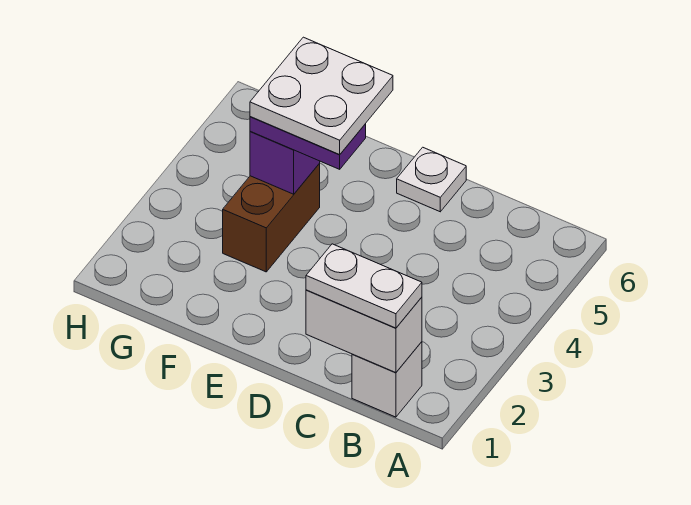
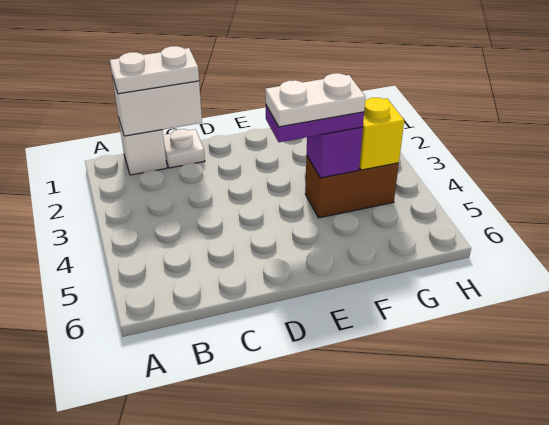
white plate D6 level 1 -> white plate C1 level 1
white plate E4:F5 level 4 -> white plate E4:F4 level 4
brown brick F3:F4 level 1 -> brown brick F4:G4 level 1
none -> yellow brick G4 level 2

